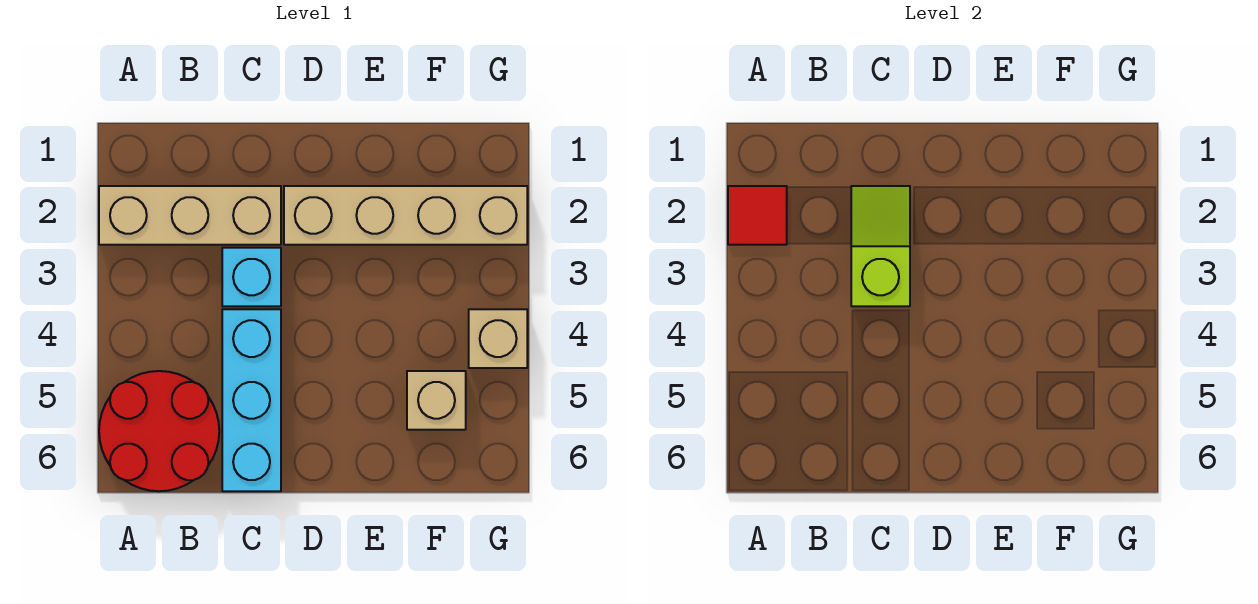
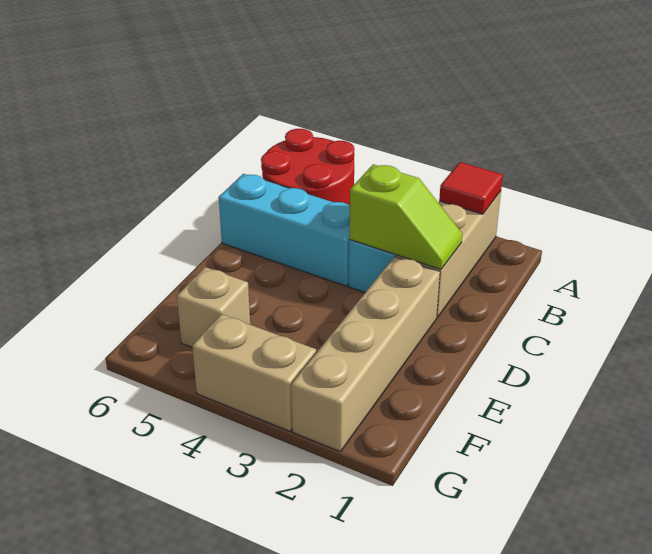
tan brick G4 level 1 -> tan brick G3:G4 level 1

